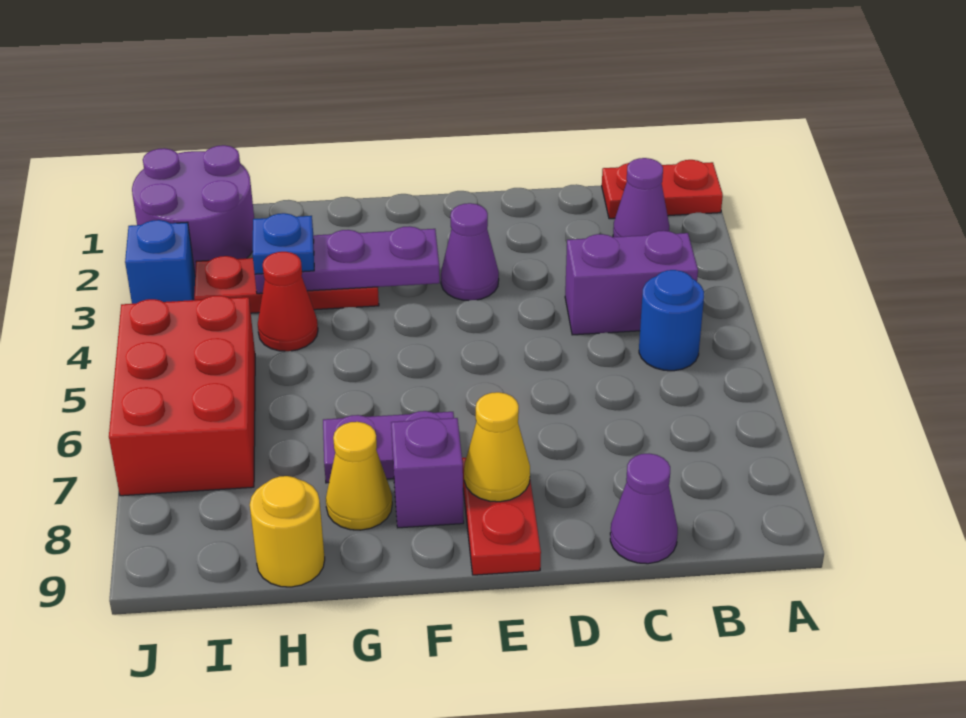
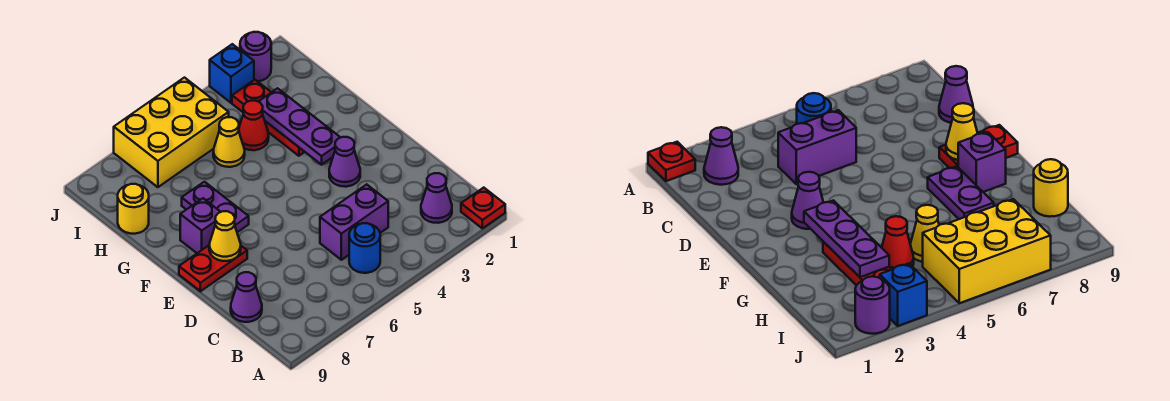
red plate A1:B1 level 1 -> red plate A1 level 1
purple brick B4:C4 level 1 -> purple brick C4:C5 level 1
yellow cone G8 level 1 -> yellow cone H5 level 1
blue plate H3 level 3 -> none
purple round brick I1:J2 level 1 -> purple round brick J2 level 1
red brick I5:J7 level 1 -> yellow brick I5:J7 level 1

